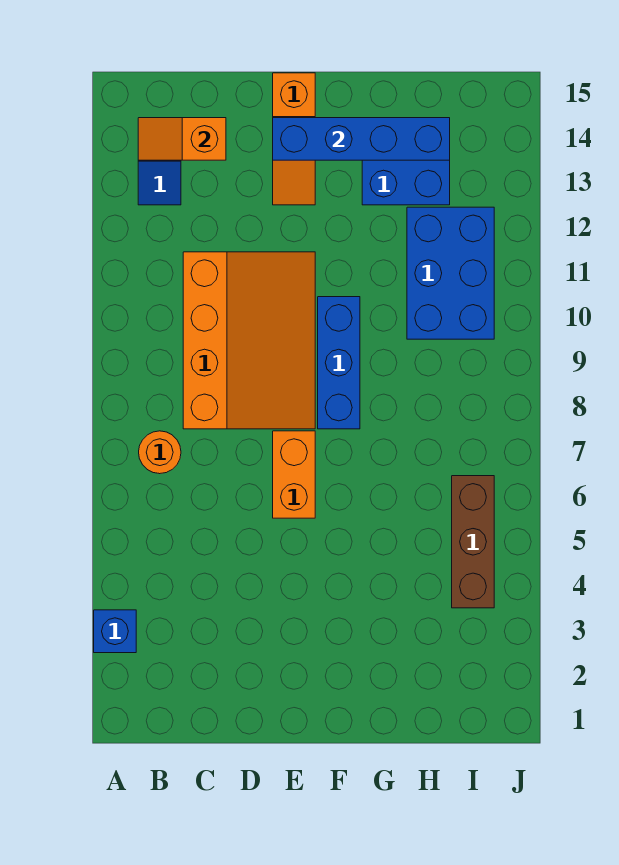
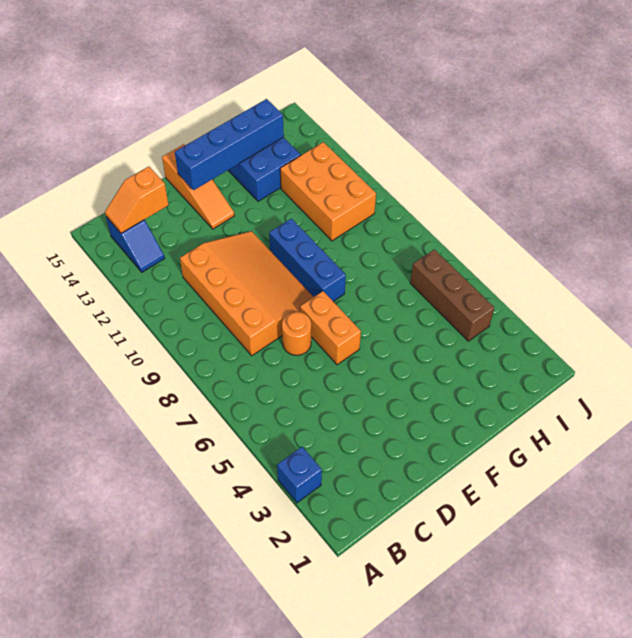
orange round brick B7 level 1 -> orange round brick D7 level 1
blue brick H10:I12 level 1 -> orange brick H10:I12 level 1

